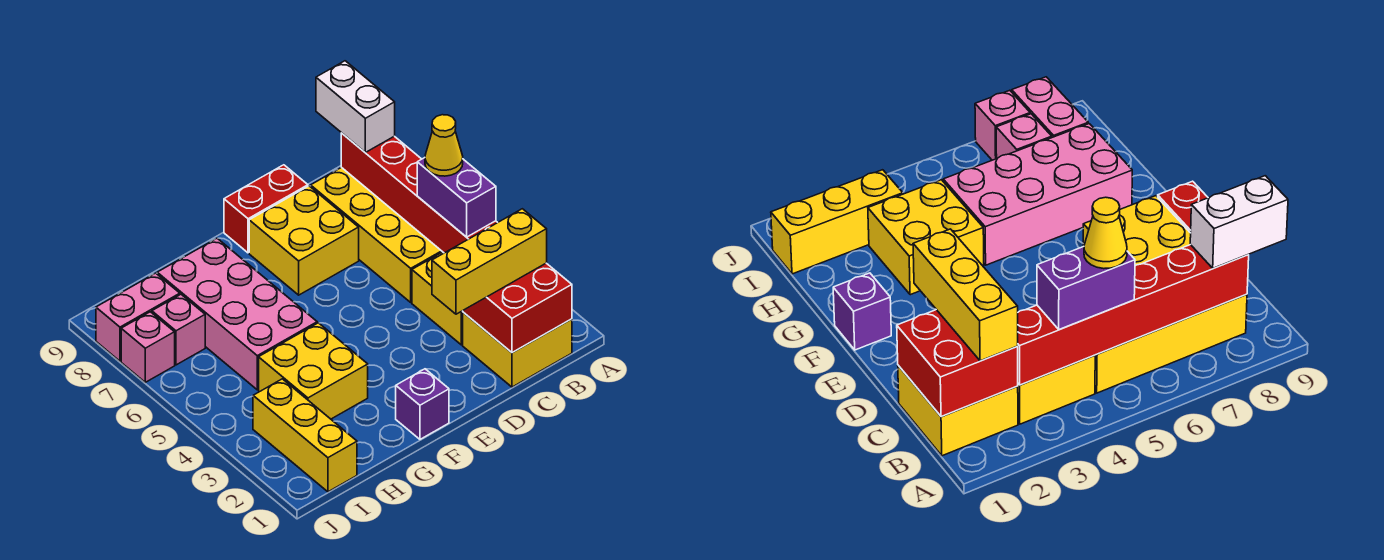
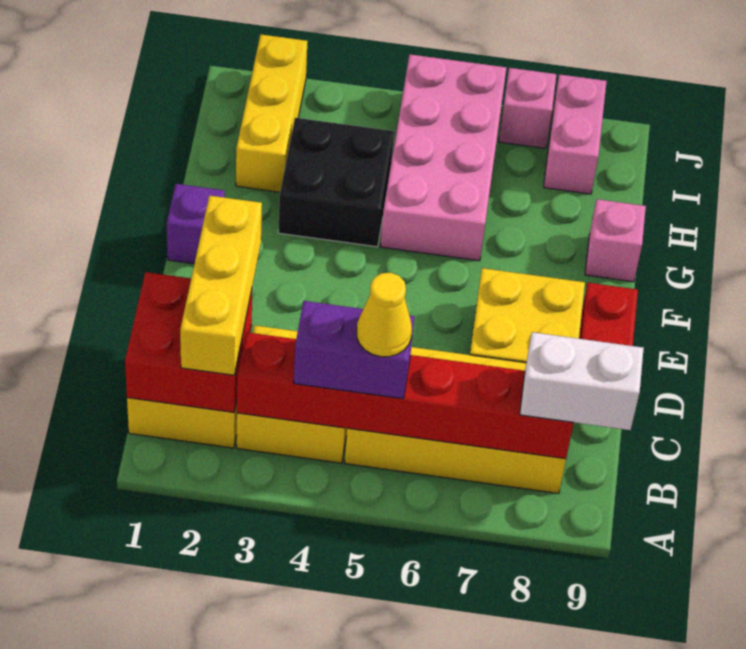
yellow brick G3:H4 level 1 -> black brick G3:H4 level 1
pink brick G5:H8 level 1 -> pink brick G5:J6 level 1
yellow brick I1:I3 level 1 -> yellow brick H2:J2 level 1
pink brick I7 level 1 -> pink brick G9 level 1

